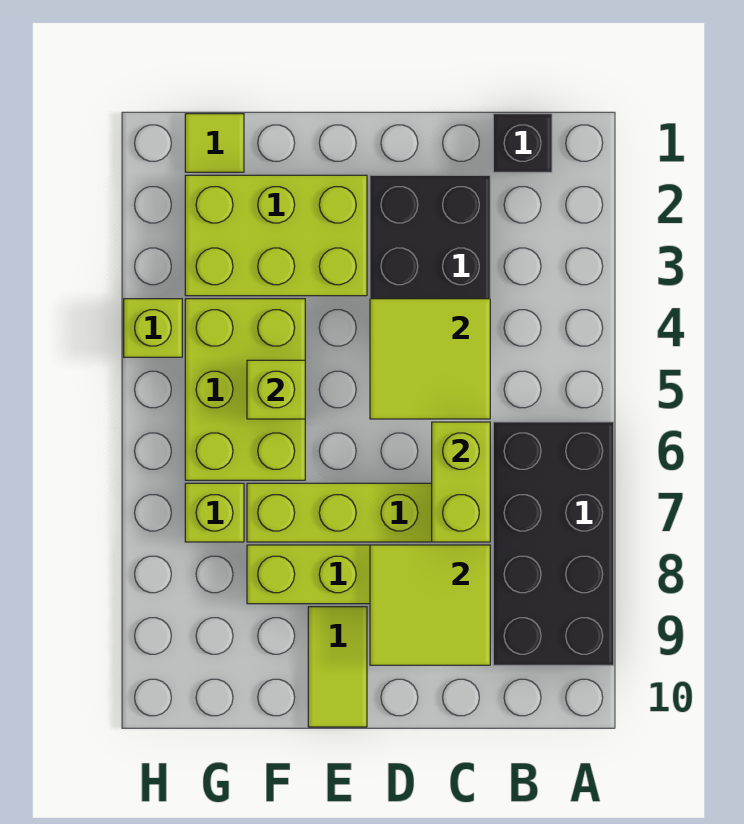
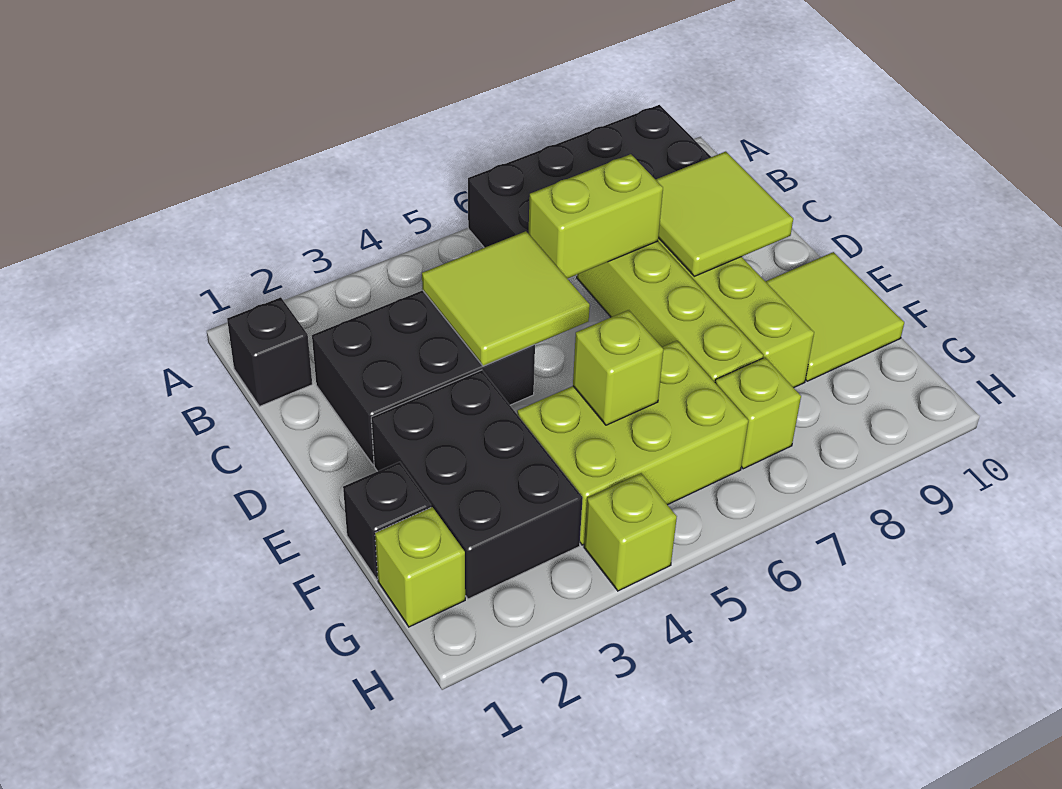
lime brick E2:G3 level 1 -> black brick E2:G3 level 1
lime tile E9:E10 level 1 -> lime tile E9:F10 level 1
none -> black brick F1 level 1
lime tile G1 level 1 -> lime brick G1 level 1

